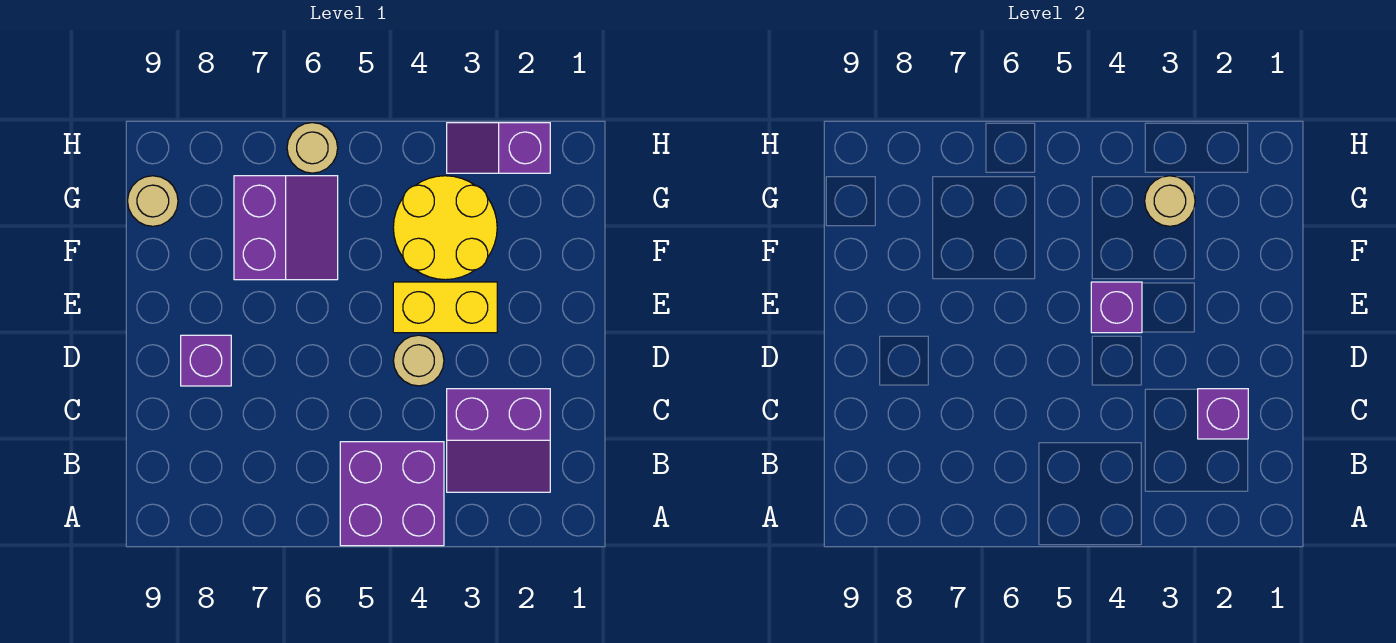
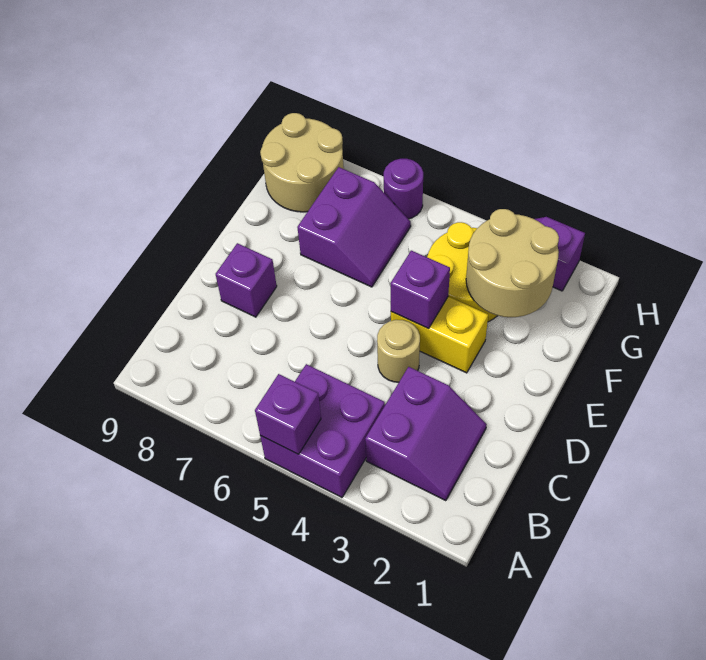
purple slope B2:C3 level 1 top C -> purple slope B2:C3 level 1 top 3
purple brick C2 level 2 -> purple brick A5 level 2
tan round brick G3 level 2 -> tan round brick F2:G3 level 2
tan round brick G9 level 1 -> tan round brick G8:H9 level 1
tan round brick H6 level 1 -> purple round brick H6 level 1

